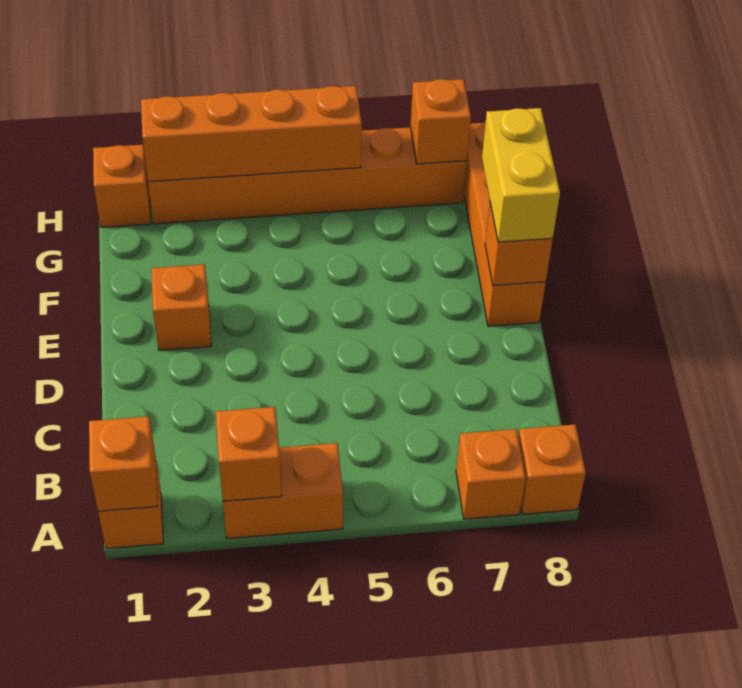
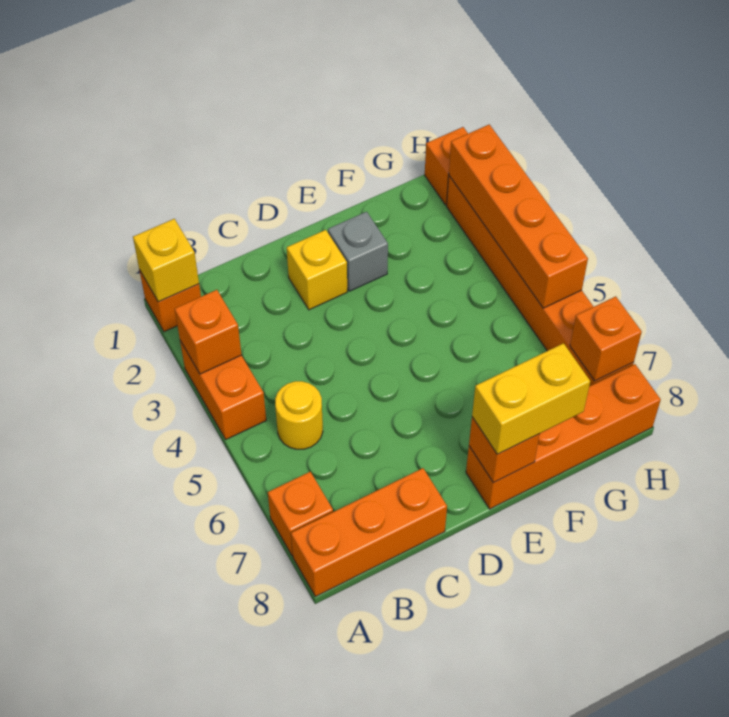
orange brick A1 level 2 -> yellow brick A1 level 2
orange brick A8 level 1 -> orange brick A8:C8 level 1
none -> yellow round brick B5 level 1
none -> yellow brick D2 level 1
orange brick E2 level 1 -> grey brick E2 level 1

